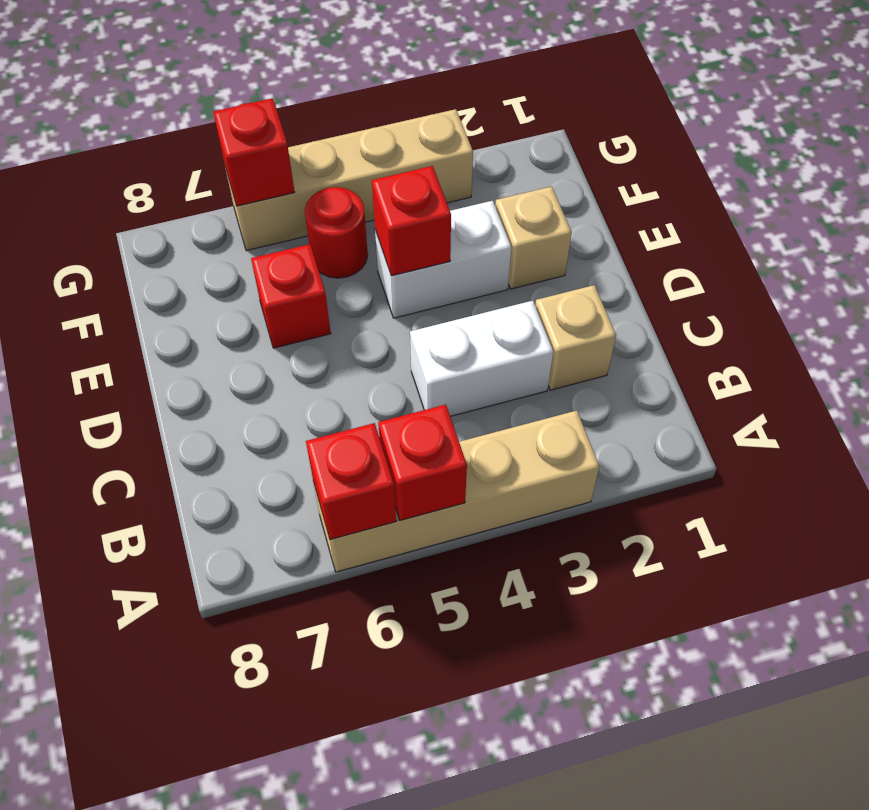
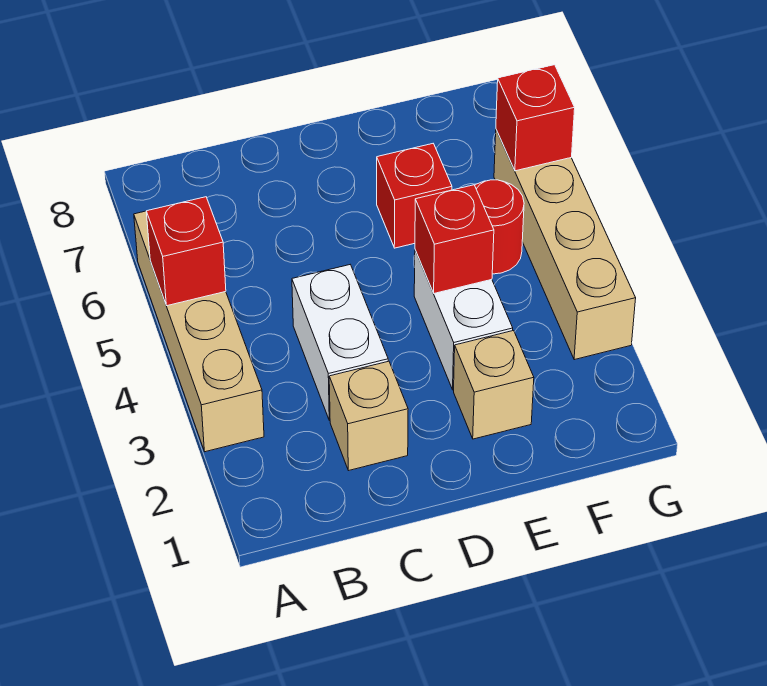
red brick A6 level 2 -> none

